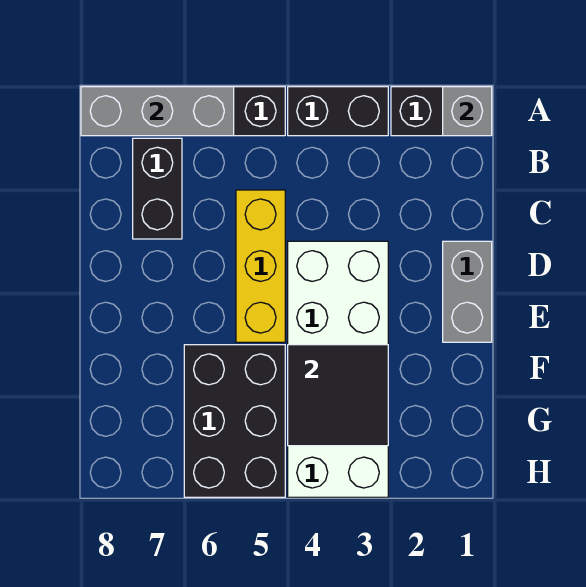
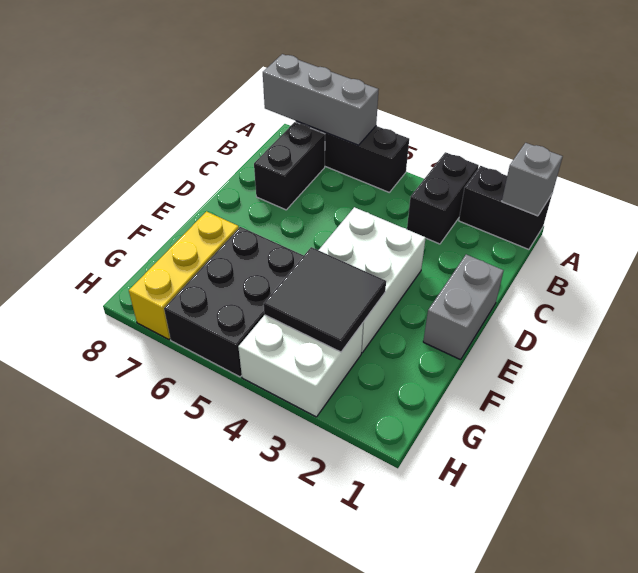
black brick A3:A4 level 1 -> black brick A3:B3 level 1
yellow brick C5:E5 level 1 -> yellow brick F7:H7 level 1

